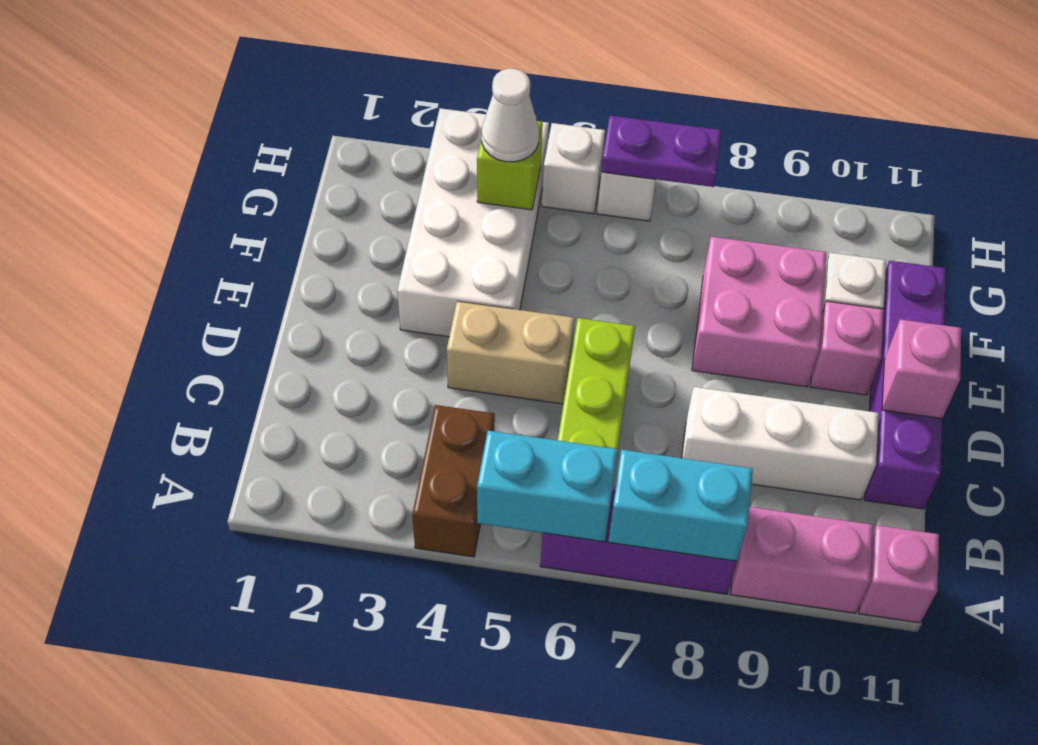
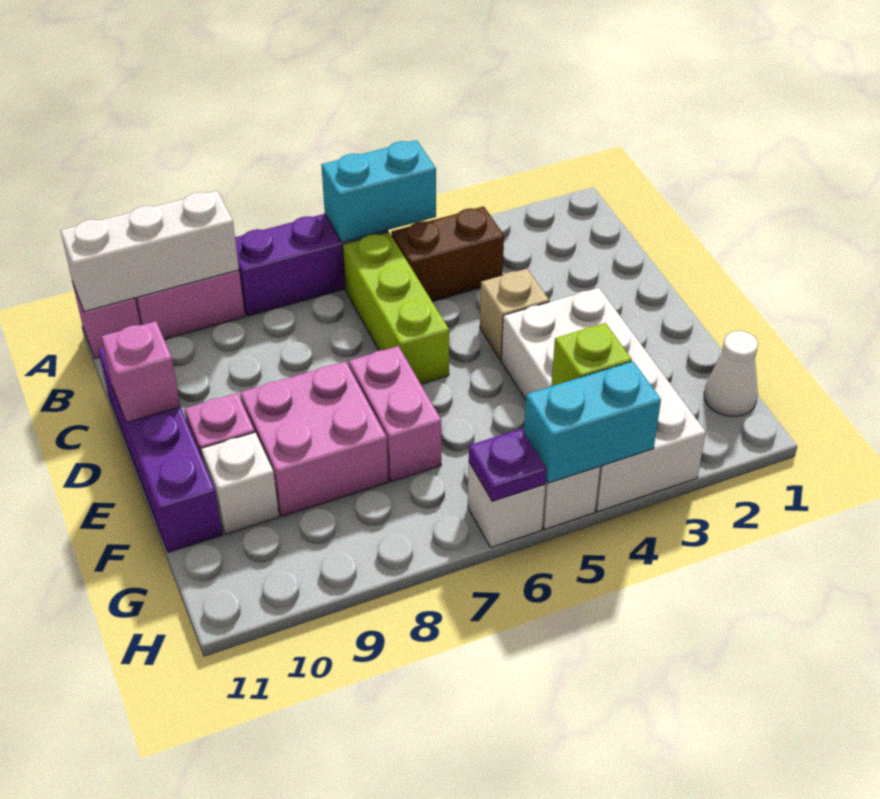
brown brick A4:B4 level 1 -> brown brick B4:B5 level 1
cyan brick A7:A8 level 2 -> cyan brick H4:H5 level 2
white brick C8:C10 level 1 -> white brick A9:A11 level 2
tan brick D4:D5 level 1 -> tan brick D4 level 1
none -> pink brick E7:F7 level 1
white cone G4 level 3 -> white cone G1 level 1
purple plate H6:H7 level 2 -> purple plate H6 level 2

